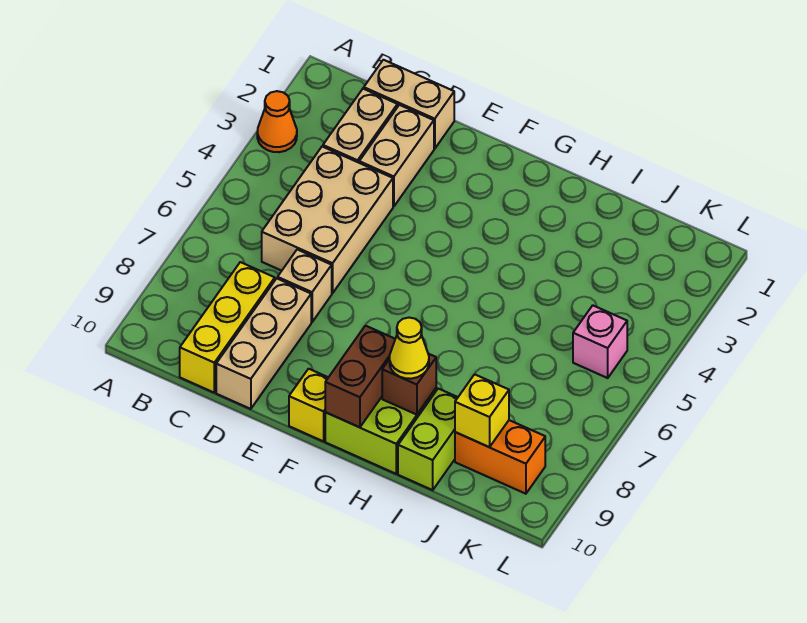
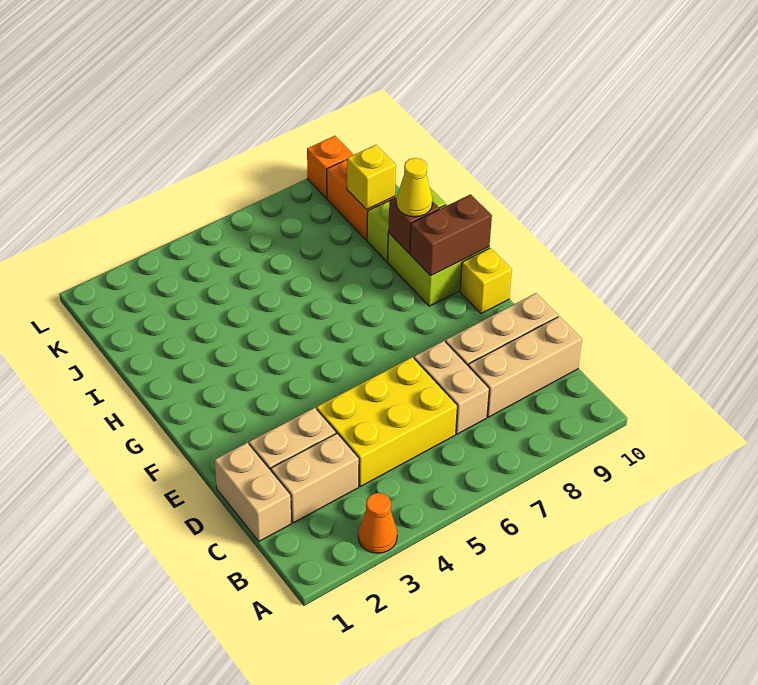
tan brick C4:D6 level 1 -> yellow brick C4:D6 level 1
yellow brick C8:C10 level 1 -> tan brick C8:C10 level 1
tan brick D7 level 1 -> tan brick C7:D7 level 1
pink brick K5 level 1 -> none
none -> orange brick L9 level 1

